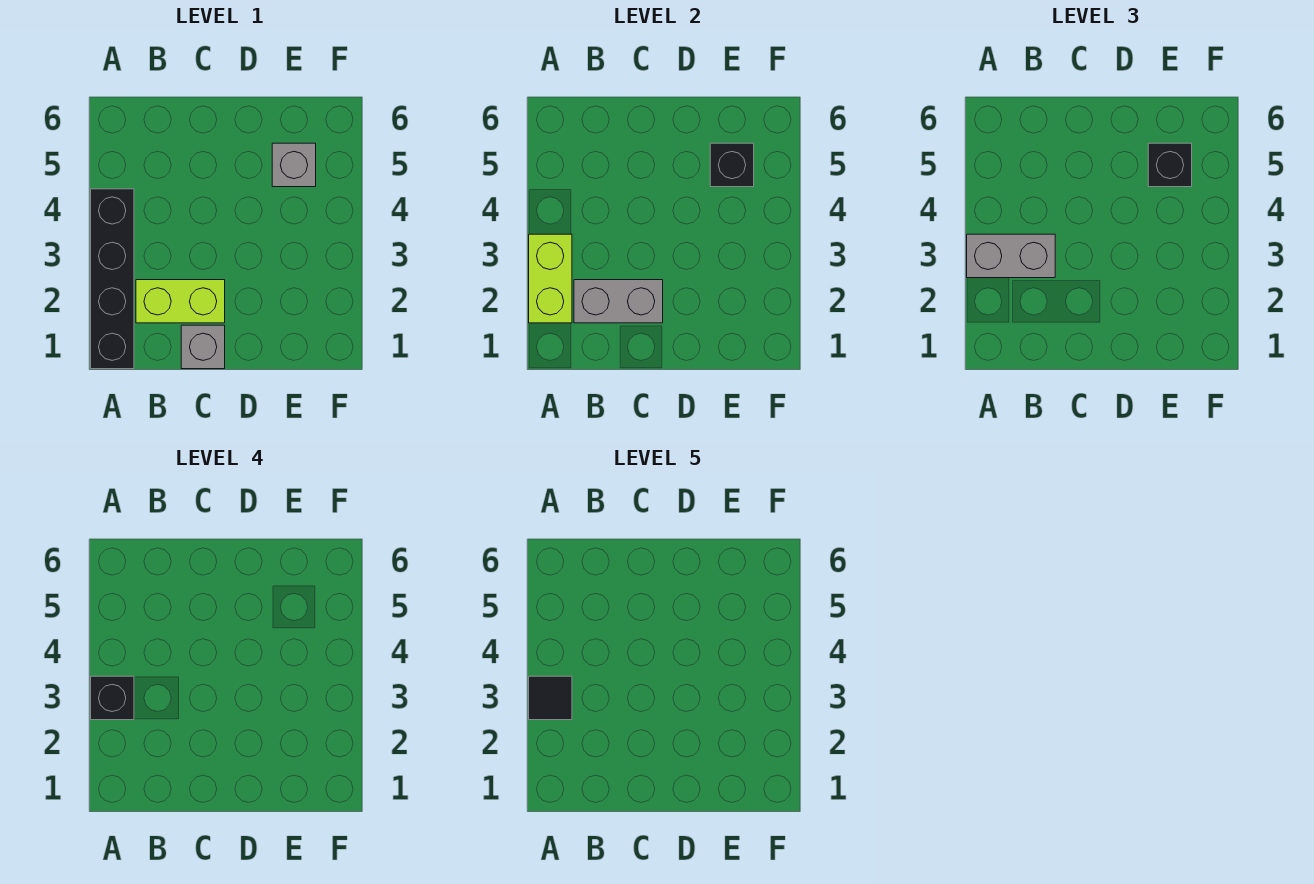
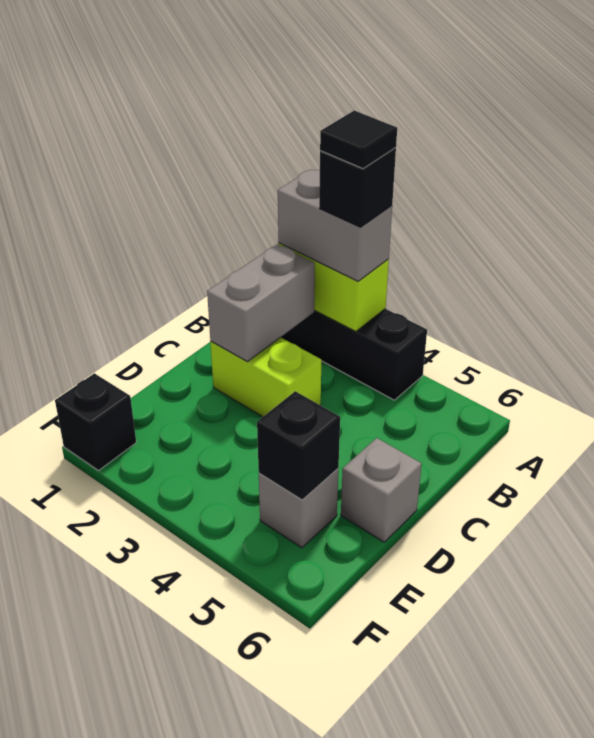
grey brick A3:B3 level 3 -> grey brick A2:A3 level 3
lime brick B2:C2 level 1 -> lime brick C2:C3 level 1
grey brick C1 level 1 -> grey brick D6 level 1
black brick E5 level 3 -> black brick F1 level 1

